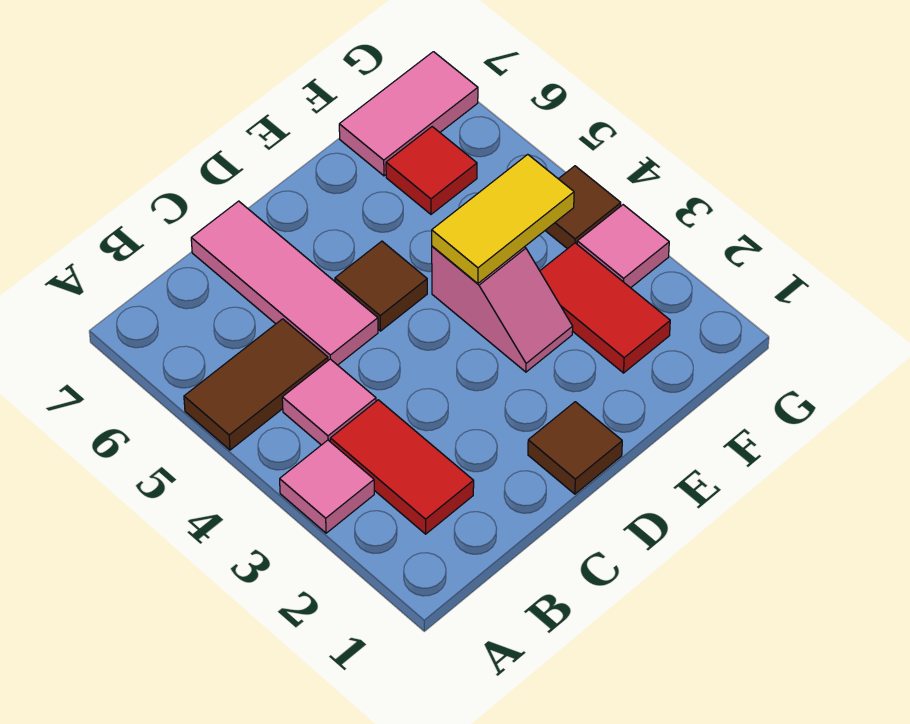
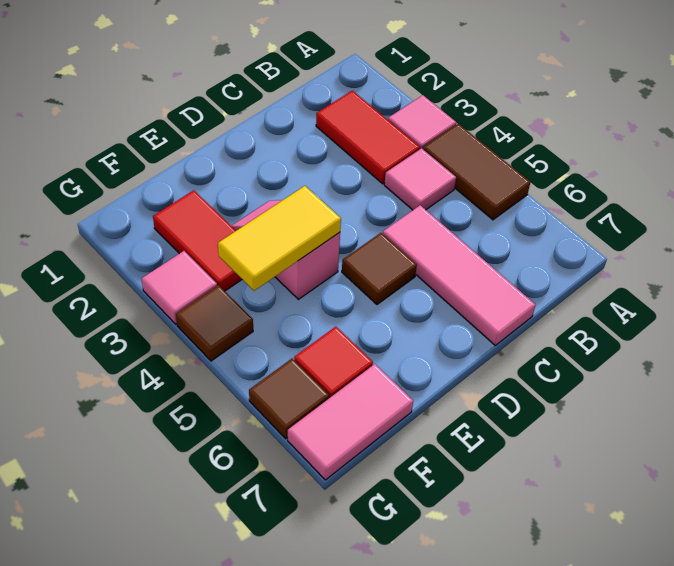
brown tile A5:B5 level 1 -> brown tile A4:A5 level 1
brown tile D1 level 1 -> brown tile G6 level 1

